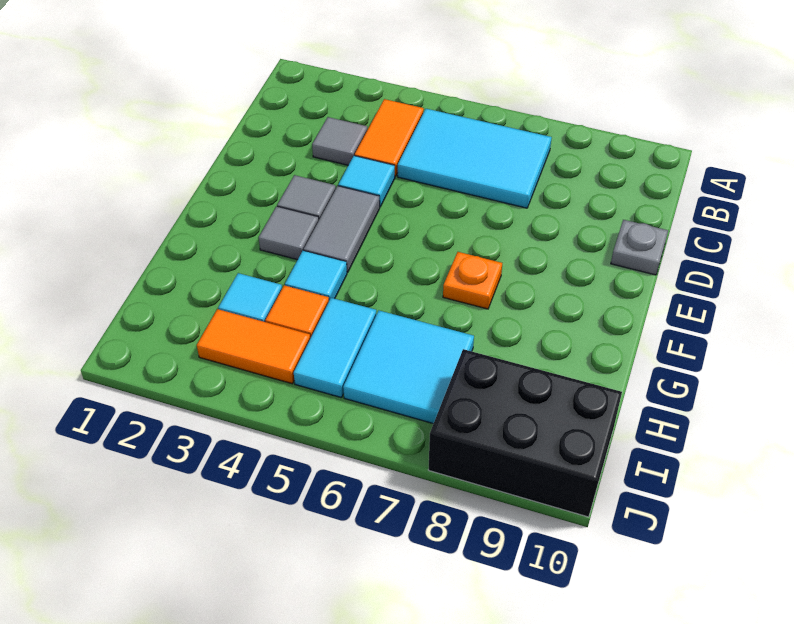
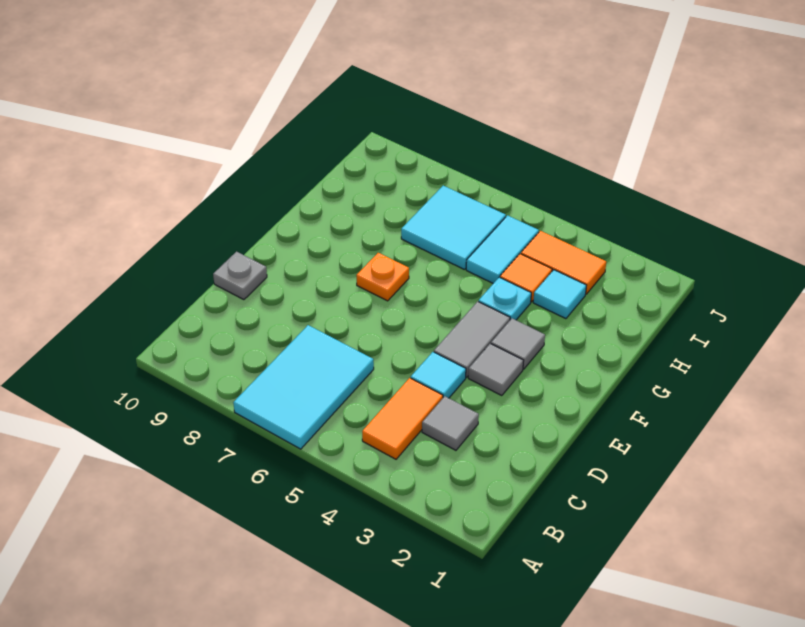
cyan tile B5:C7 level 1 -> cyan tile A6:C7 level 1
cyan tile G4 level 1 -> cyan plate G4 level 1
black brick I8:J10 level 1 -> none

